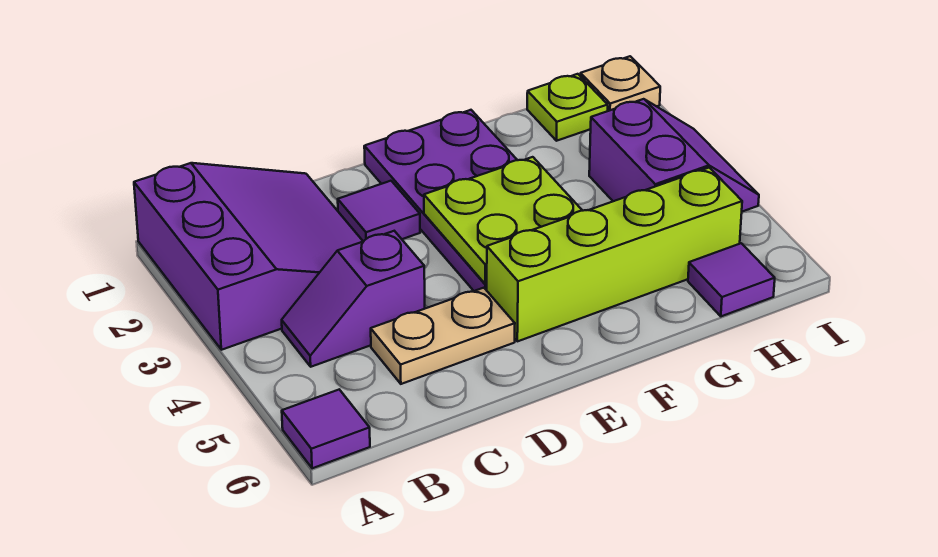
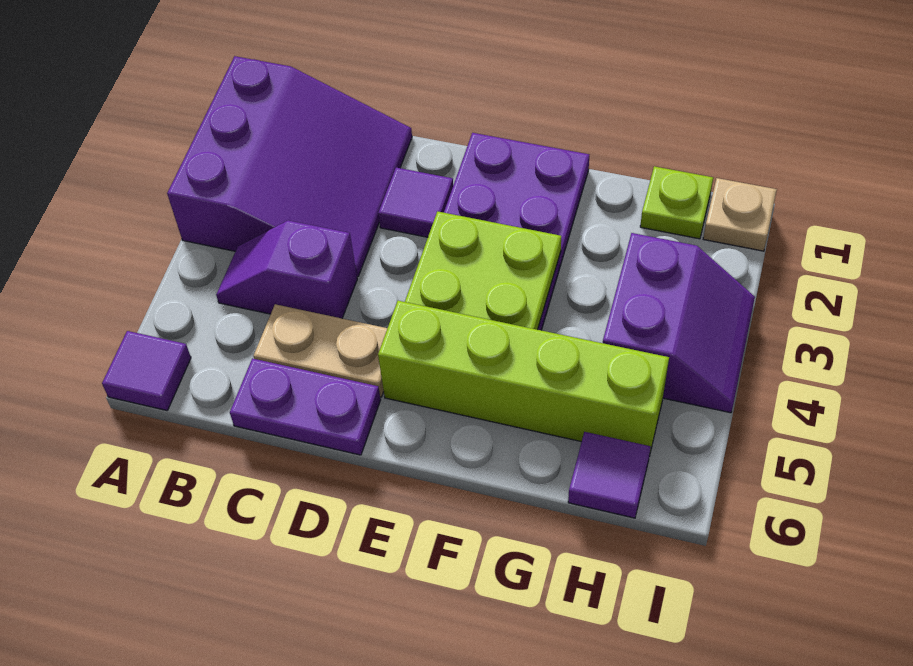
none -> purple plate C6:D6 level 1

